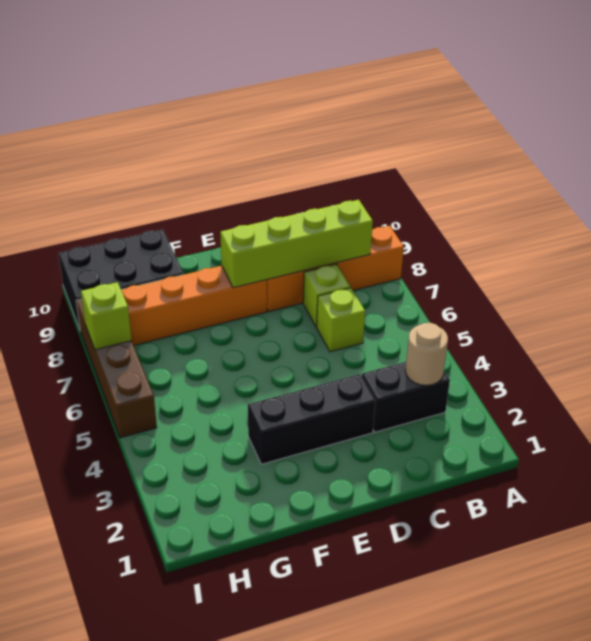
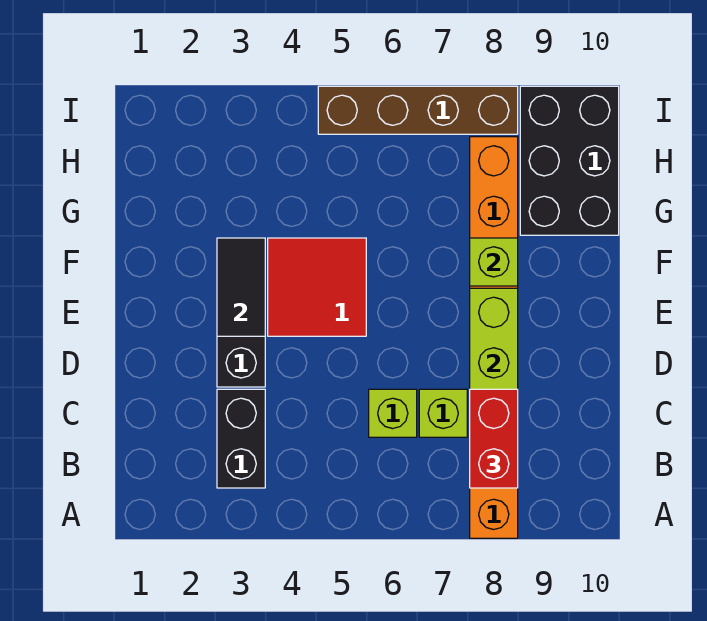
tan round brick B3 level 2 -> none
none -> red brick B8:C8 level 3
none -> black tile E3:F3 level 2
none -> red tile E4:F5 level 1
lime brick I7 level 2 -> lime brick F8 level 2

